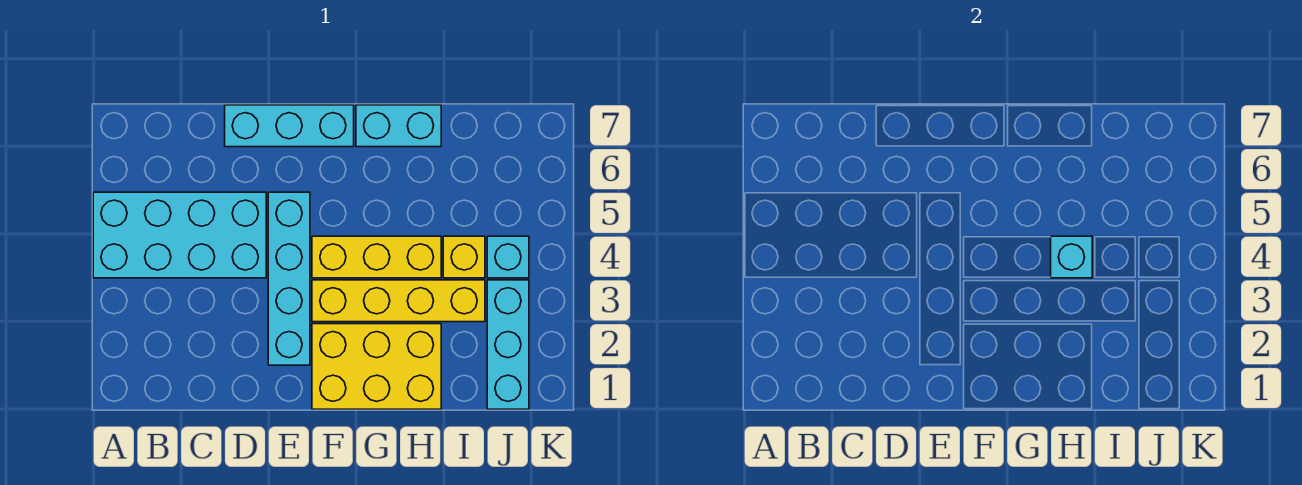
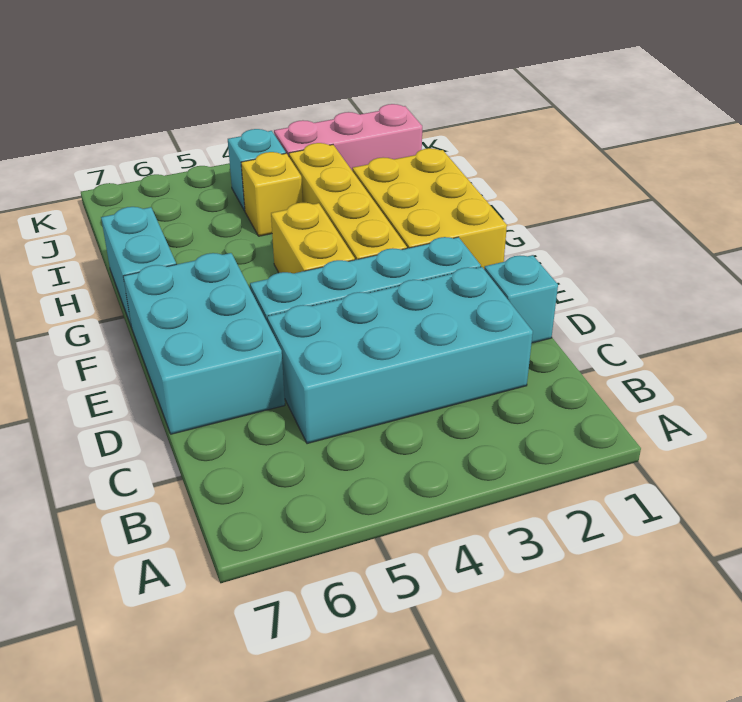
cyan brick A4:D5 level 1 -> cyan brick C2:D5 level 1
cyan brick D7:F7 level 1 -> cyan brick D6:F7 level 1
yellow brick F4:H4 level 1 -> yellow brick F4:G4 level 1
cyan brick H4 level 2 -> cyan brick D1 level 1
cyan brick J1:J3 level 1 -> pink brick J1:J3 level 1

